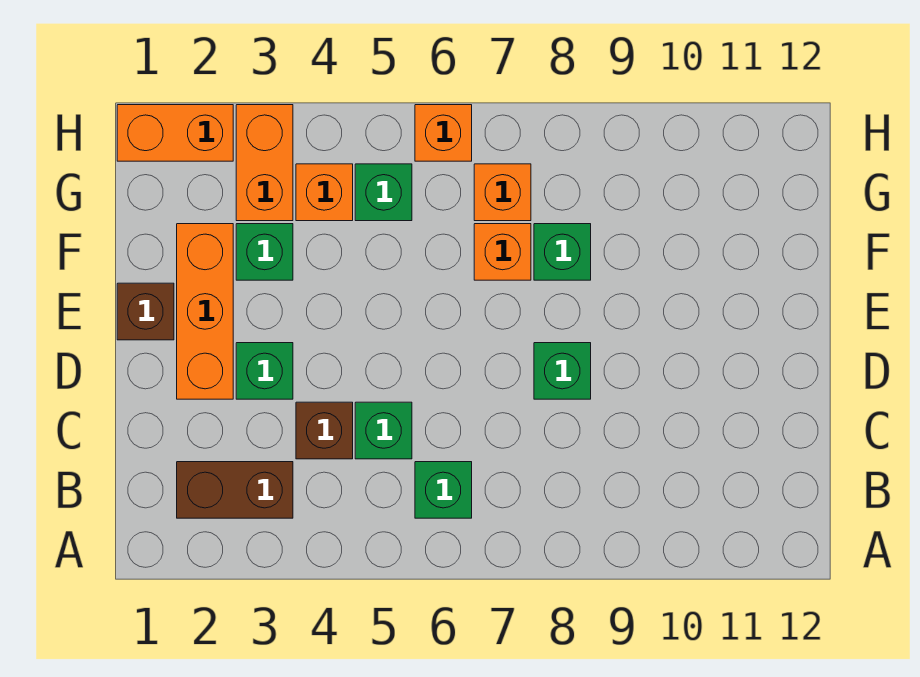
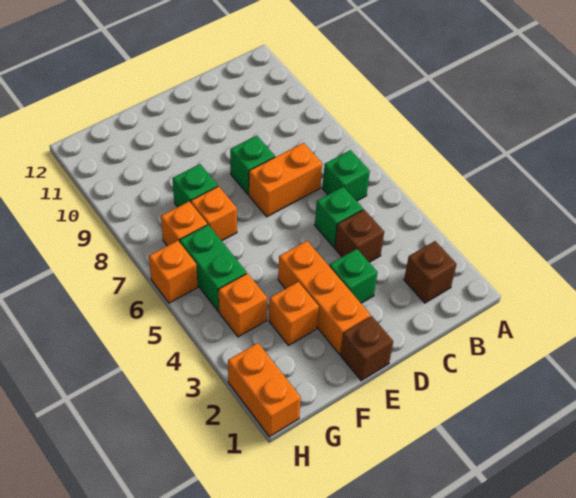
brown brick B2:B3 level 1 -> brown brick B2 level 1
orange brick D2:F2 level 1 -> orange brick E2:E4 level 1
green brick F3 level 1 -> orange brick F3 level 1
orange brick G3:H3 level 1 -> orange brick C7:D7 level 1
green brick G5 level 1 -> green brick G5:G6 level 1

